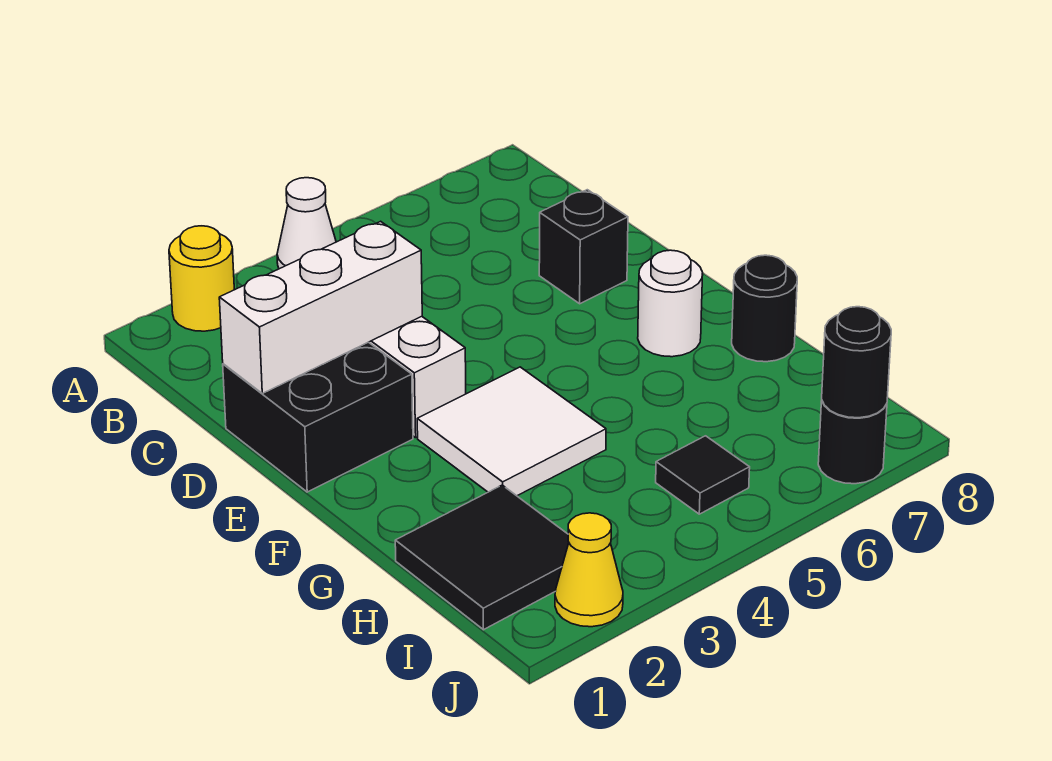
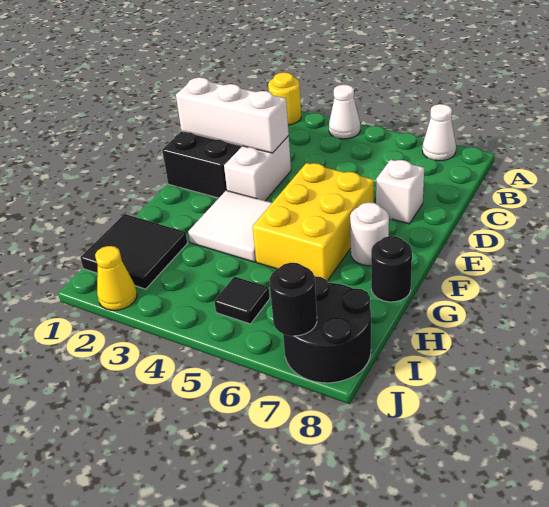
none -> white cone A7 level 1
black brick D7 level 1 -> white brick D7 level 1
none -> yellow brick E5:G6 level 1
black round brick J7 level 1 -> black round brick I7:J8 level 1

